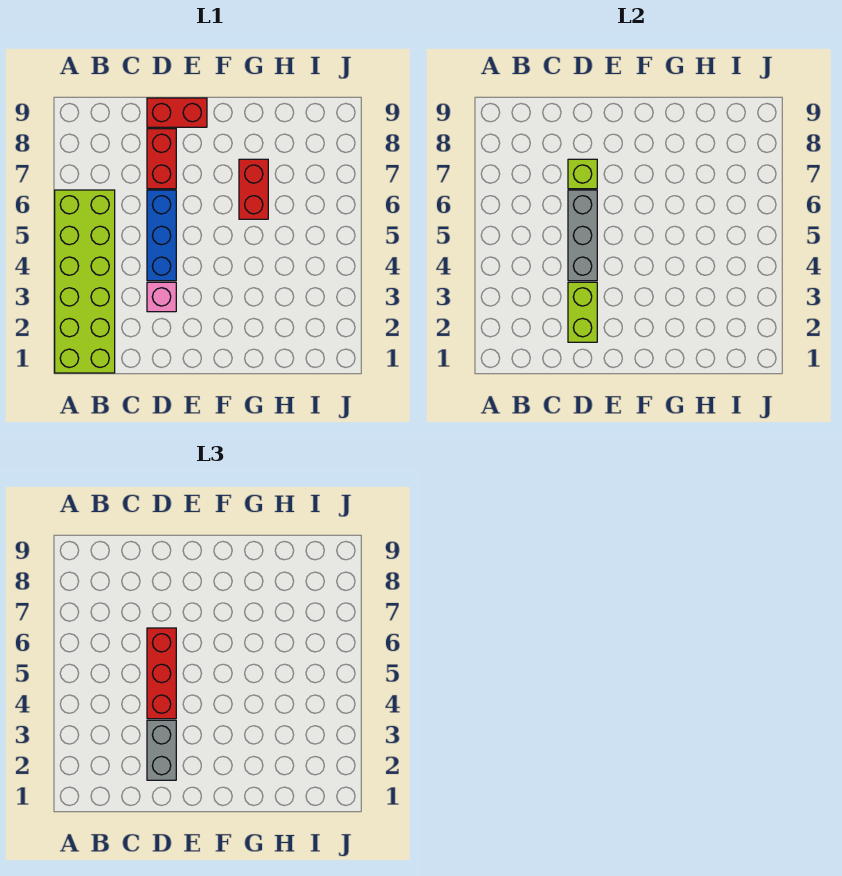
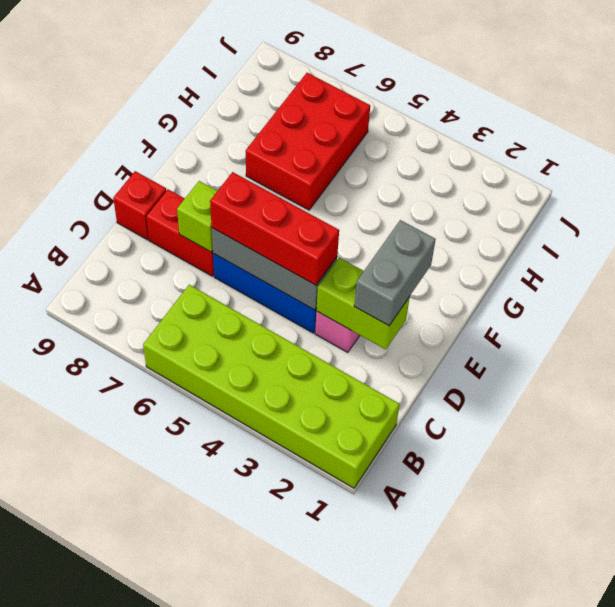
grey brick D2:D3 level 3 -> grey brick D2:E2 level 3
red brick D9:E9 level 1 -> red brick D9 level 1
red brick G6:G7 level 1 -> red brick G6:I7 level 1

